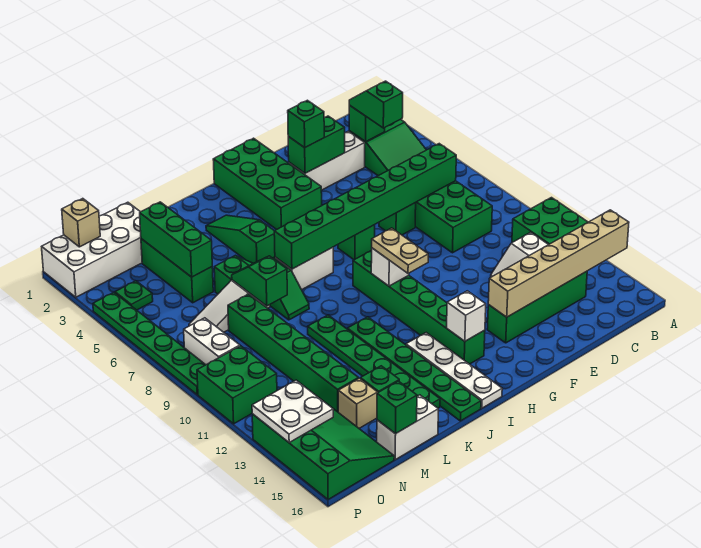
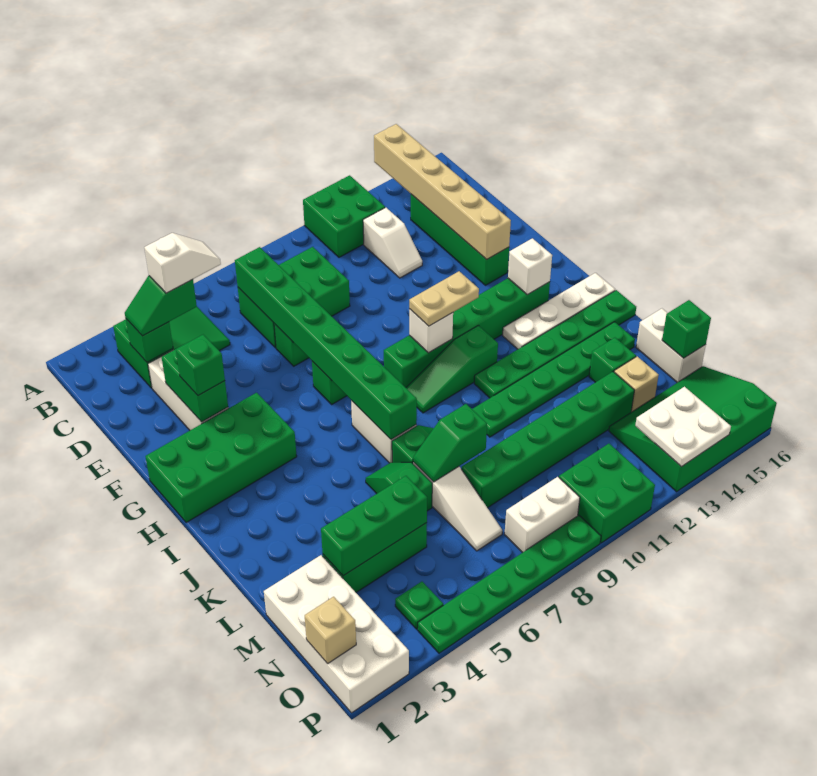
none -> white slope C4:C5 level 4 top 4
green slope J3:J5 level 1 top 5 -> green slope I9:I11 level 1 top 11

